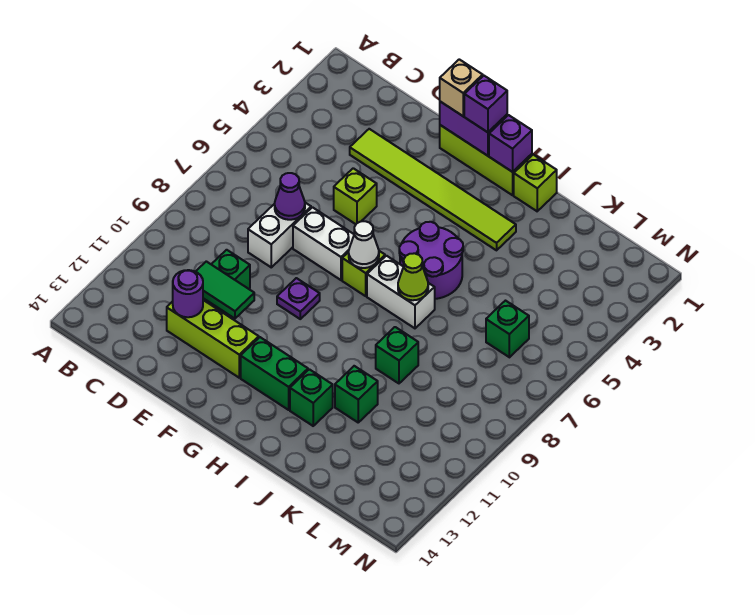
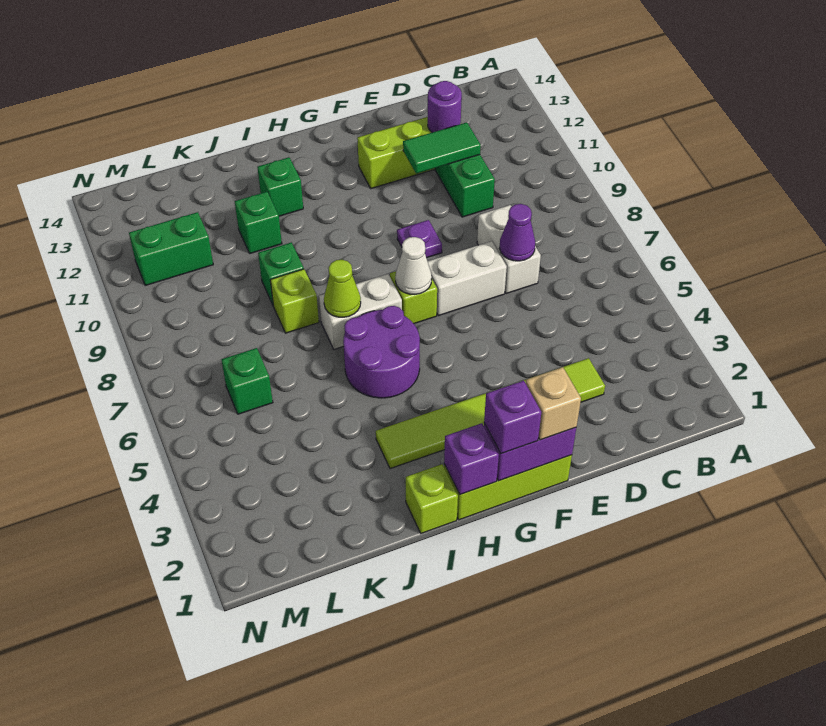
lime brick E5 level 1 -> lime brick J8 level 1
green brick G12:H12 level 1 -> green brick L11:M11 level 1

